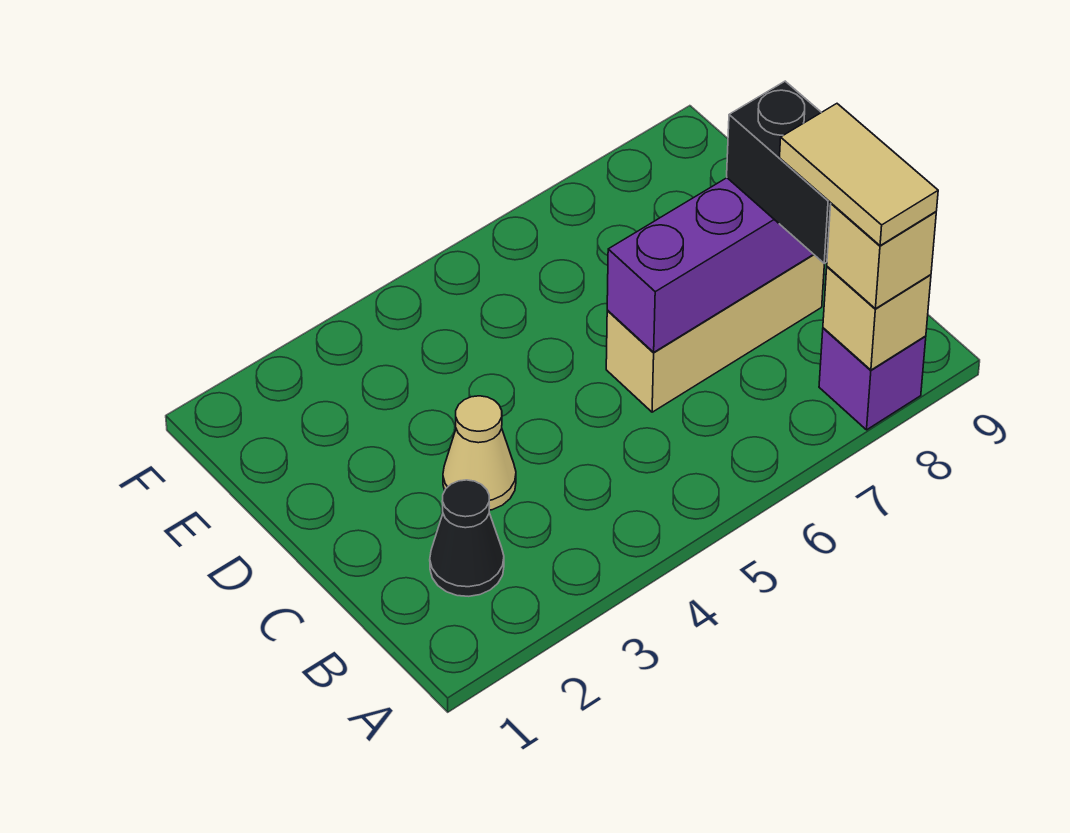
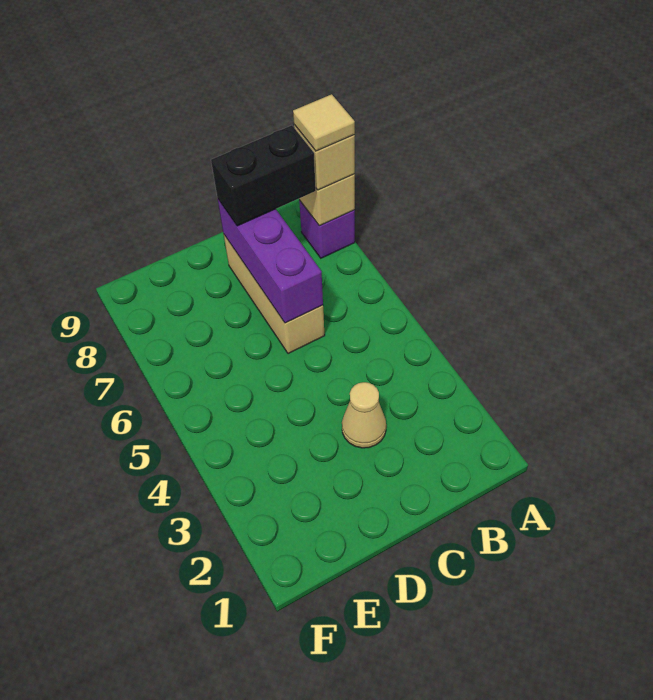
tan tile A8:B8 level 4 -> tan tile A8 level 4
black cone B2 level 1 -> none

